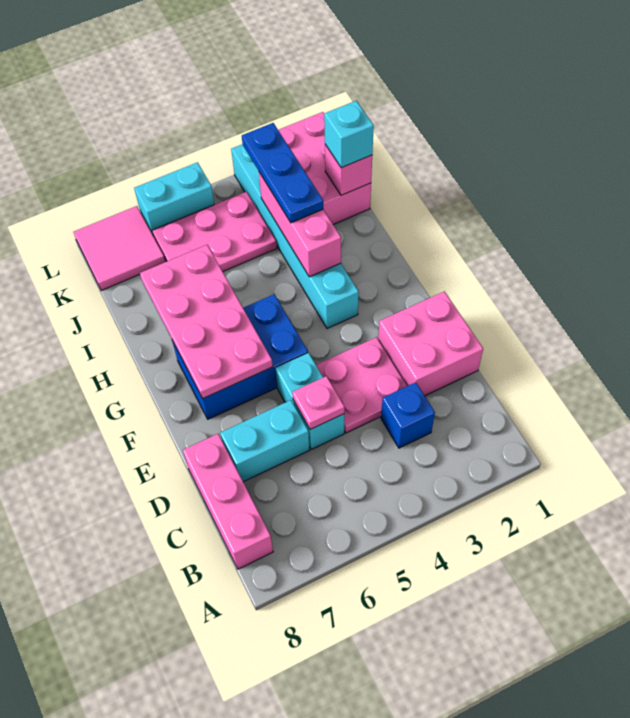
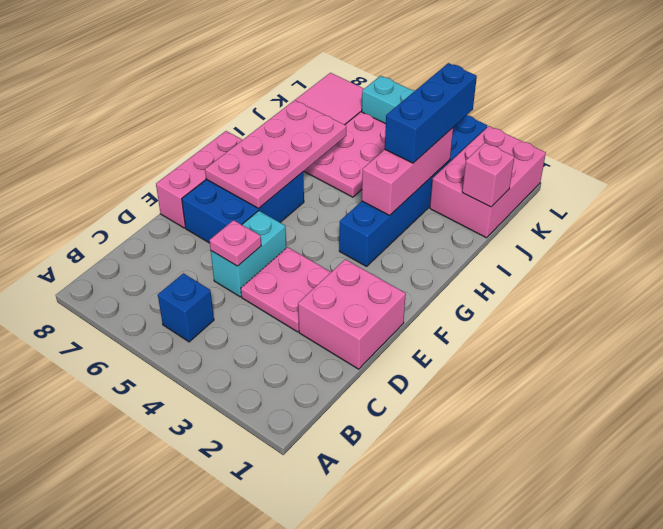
pink brick B8:D8 level 1 -> pink brick E8:G8 level 1
blue brick C3 level 1 -> blue brick B5 level 1
cyan brick D6:D7 level 1 -> none
blue brick F5:G7 level 1 -> blue brick E6:G7 level 1
cyan brick G3:L3 level 1 -> blue brick G3:L3 level 1
blue plate I3:K3 level 3 -> blue brick I3:K3 level 3
cyan brick J1 level 3 -> none
pink plate J4:K6 level 1 -> pink plate I5:K6 level 1

